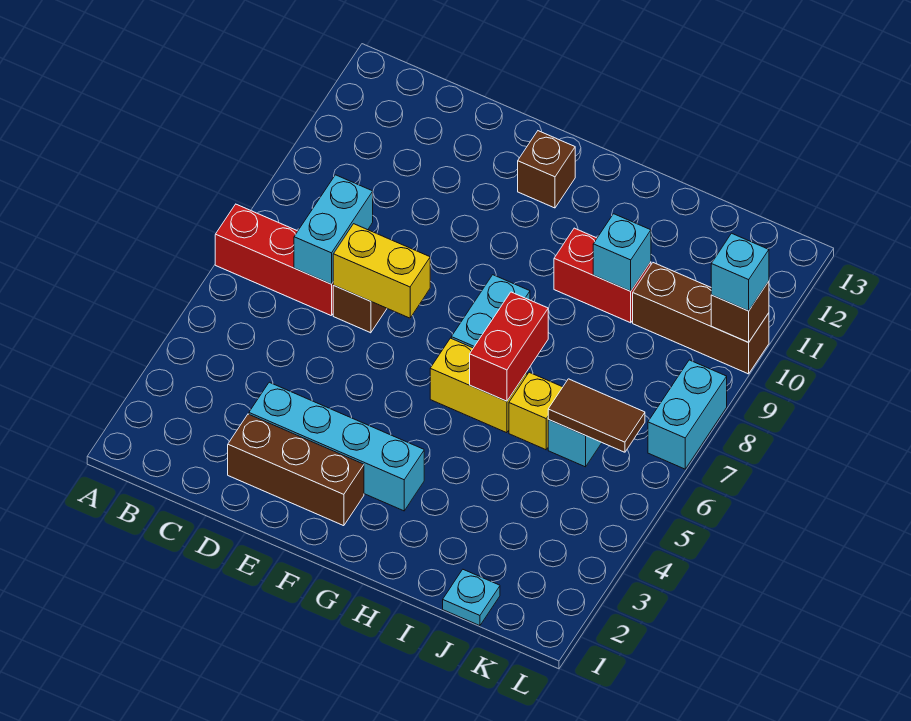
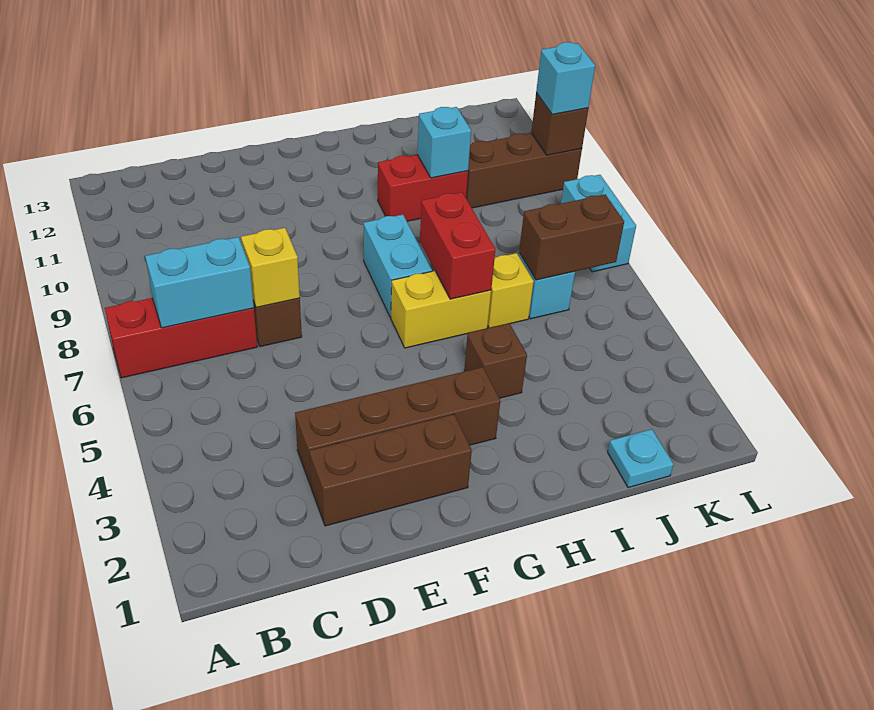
cyan brick C7:C8 level 2 -> cyan brick B7:C7 level 2
cyan brick D3:G3 level 1 -> brown brick D3:G3 level 1
yellow brick D7:E7 level 2 -> yellow brick D7 level 2
brown brick F12 level 1 -> brown brick H4 level 1
brown tile J6:K6 level 2 -> brown brick J6:K6 level 2

